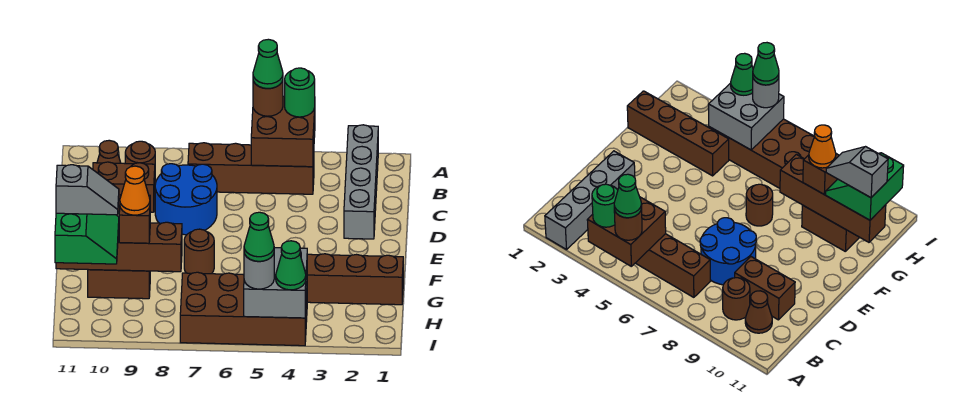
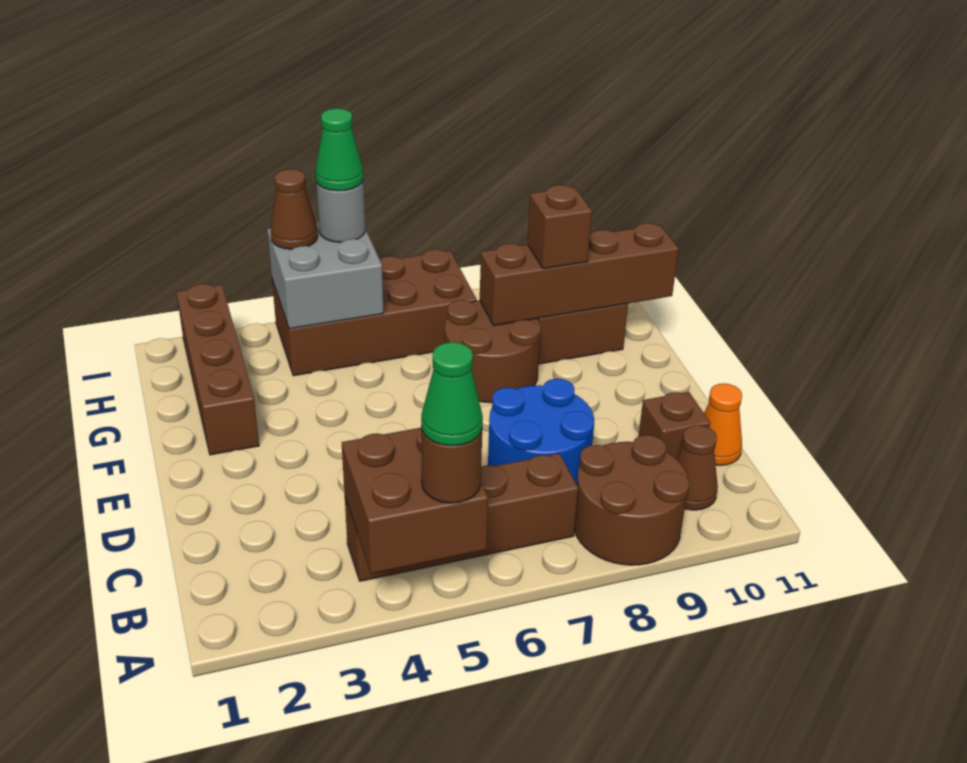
grey brick A2:D2 level 1 -> none
green round brick A4 level 3 -> none
brown round brick B9 level 1 -> brown round brick A8:B9 level 1
brown brick C9:C10 level 1 -> brown brick C10 level 1
brown round brick F7 level 1 -> brown round brick F7:G8 level 1
brown brick G1:G4 level 1 -> brown brick F2:I2 level 1
orange cone G9 level 4 -> orange cone C11 level 1
green slope G10:H11 level 3 top 11 -> none
grey slope G10:G11 level 4 top 11 -> none
green cone I4 level 3 -> brown cone I4 level 3

